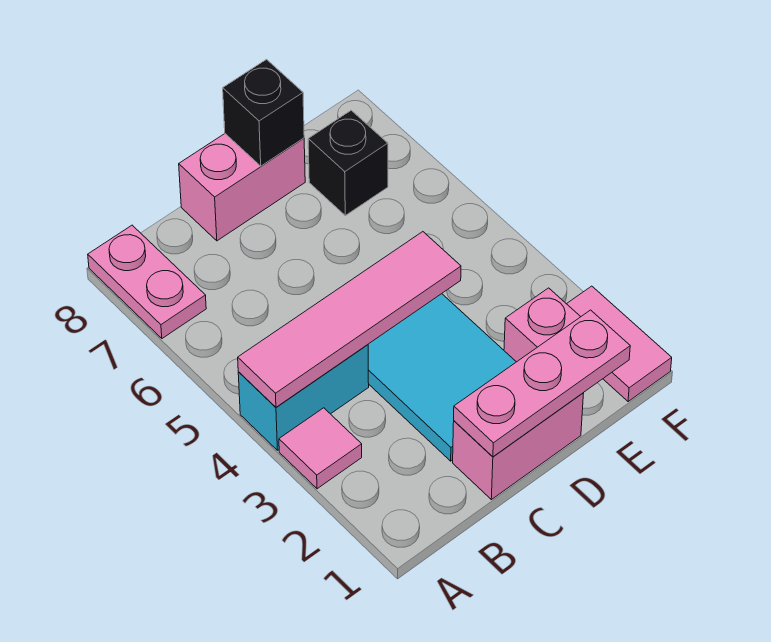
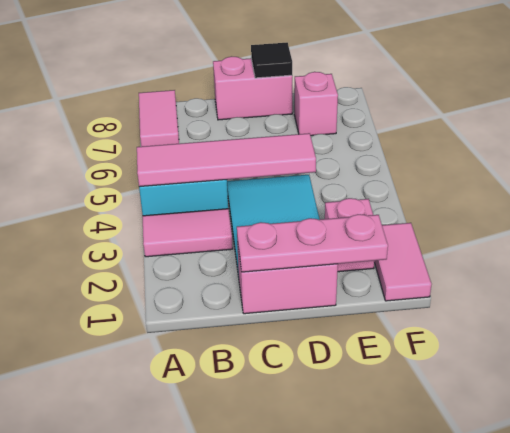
pink tile A3 level 1 -> pink tile A3:B3 level 1
pink plate A7:A8 level 1 -> pink tile A7:A8 level 1
black brick D8 level 2 -> black tile D8 level 2
black brick E7 level 1 -> pink brick E7 level 1

